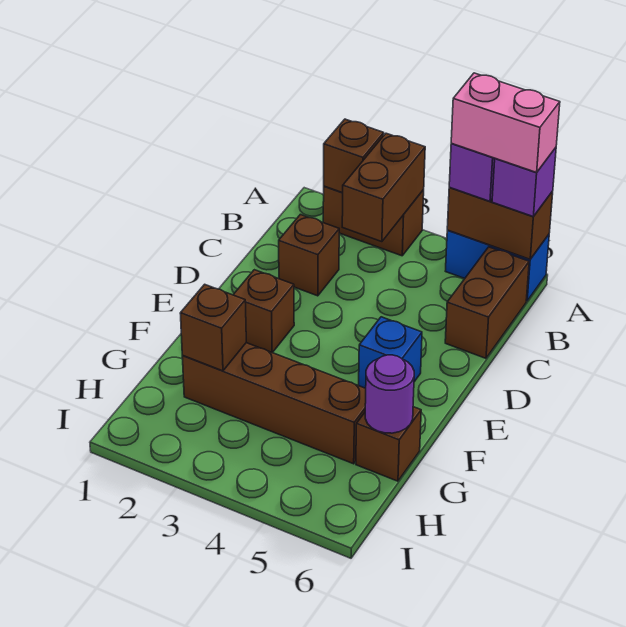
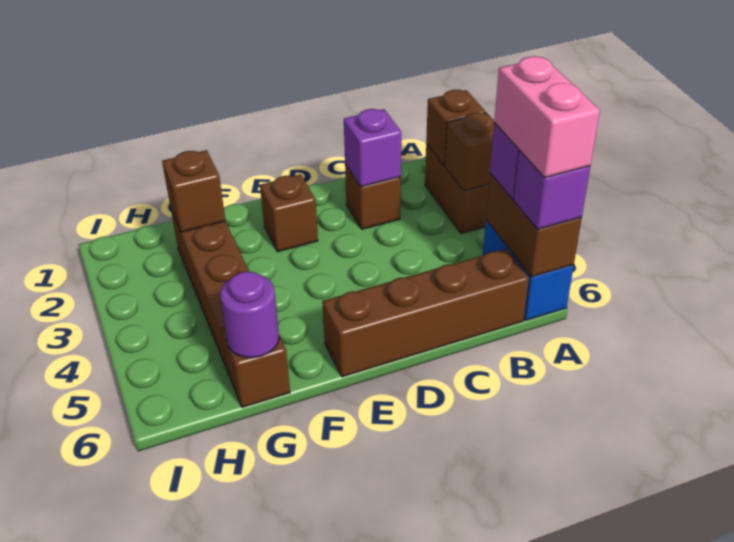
brown brick A3:B3 level 2 -> brown brick A3 level 2
brown brick B6:C6 level 1 -> brown brick B6:E6 level 1
none -> purple brick C2 level 2
blue brick E5 level 1 -> none

